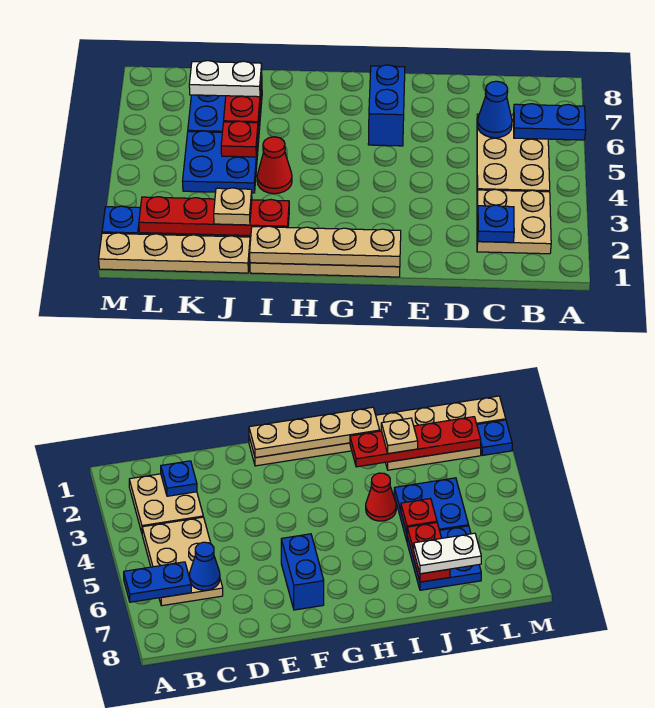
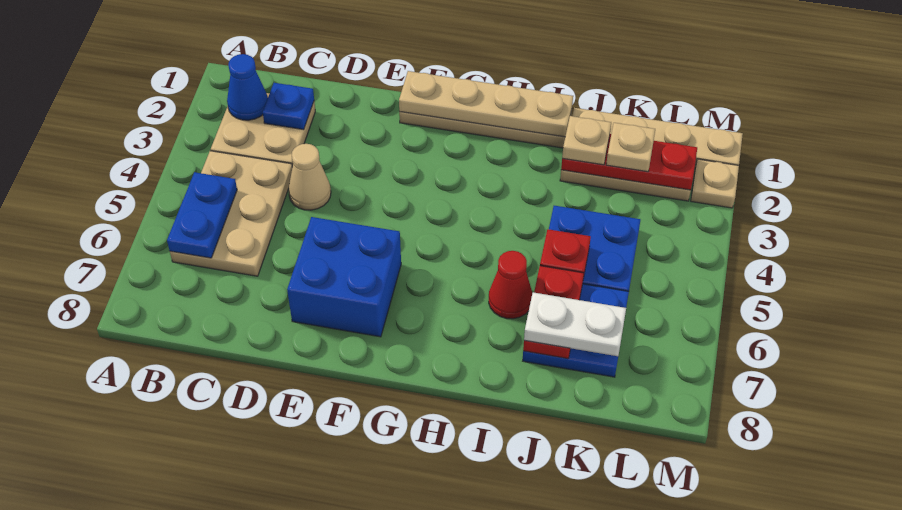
blue plate A6:B6 level 2 -> blue plate B5:B6 level 2
blue cone C6 level 2 -> blue cone B2 level 2
none -> tan cone D4 level 1
blue brick F6:F7 level 1 -> blue brick E6:F7 level 1
red plate I2:L2 level 2 -> red plate J2:L2 level 2
red cone I4 level 1 -> red cone I6 level 1
none -> tan plate K2 level 3
blue plate M2 level 1 -> tan plate M2 level 1

